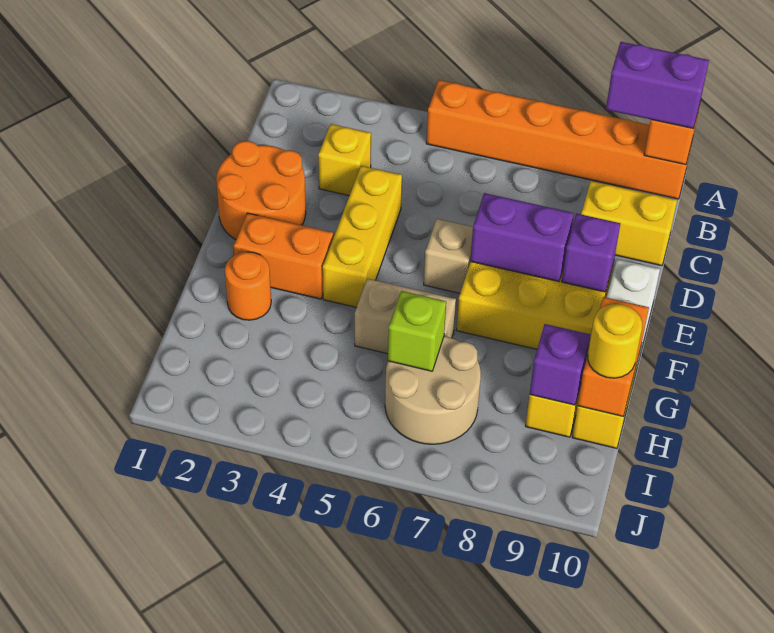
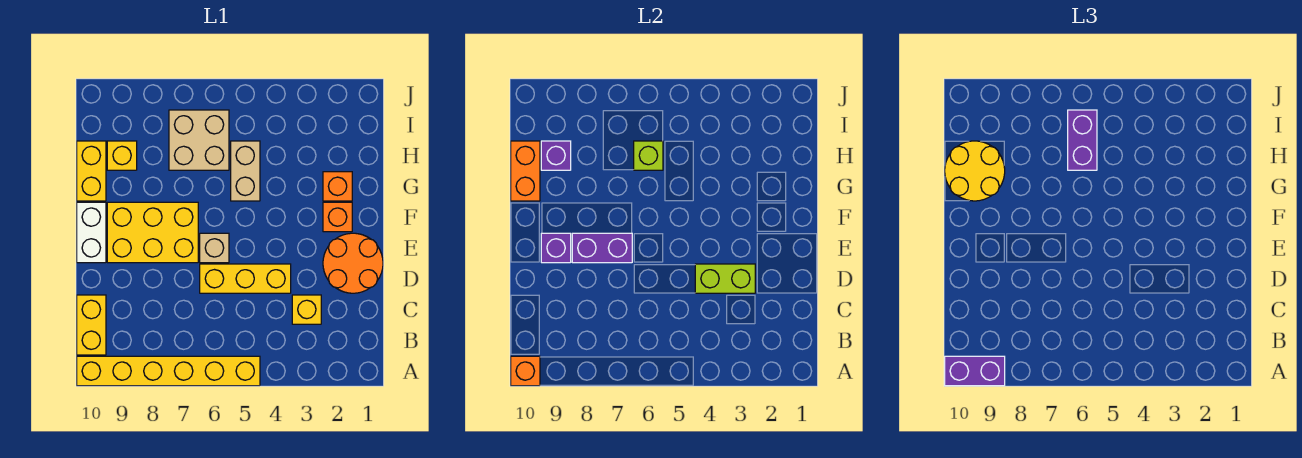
orange brick A5:A10 level 1 -> yellow brick A5:A10 level 1
yellow brick C9:C10 level 1 -> yellow brick B10:C10 level 1
none -> lime brick D3:D4 level 2
yellow brick D4:F4 level 1 -> yellow brick D4:D6 level 1
orange brick F2:F3 level 1 -> orange brick F2 level 1
orange round brick G2 level 1 -> orange brick G2 level 1
tan brick G5:G6 level 1 -> tan brick G5:H5 level 1
tan round brick H6:I7 level 1 -> tan brick H6:I7 level 1
none -> purple brick H6:I6 level 3
yellow round brick H10 level 3 -> yellow round brick G9:H10 level 3

